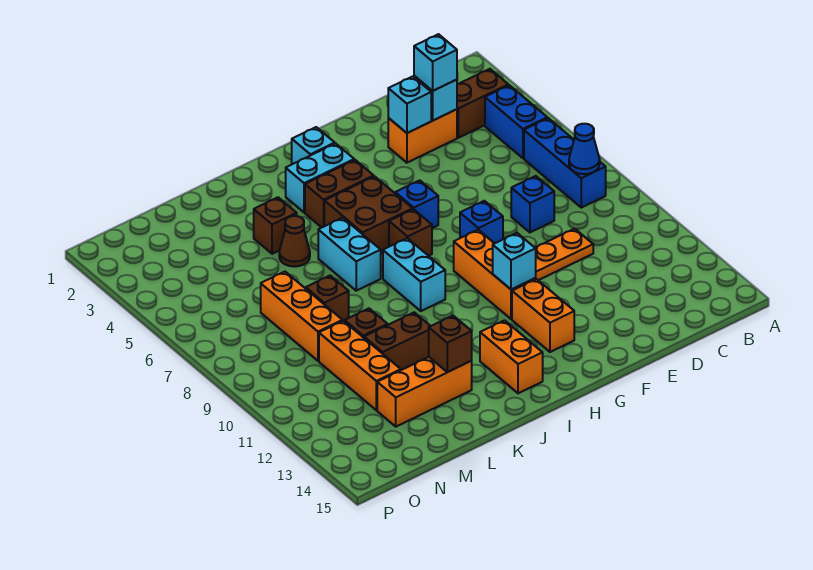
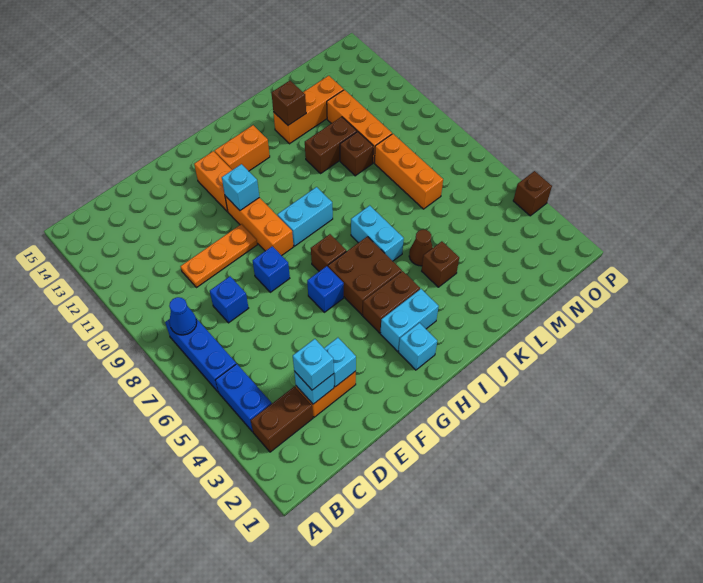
cyan brick I8:I9 level 1 -> cyan brick H9:I9 level 1
orange brick I13:I14 level 1 -> orange brick H13:I13 level 1
brown brick L8 level 1 -> brown brick P4 level 1

